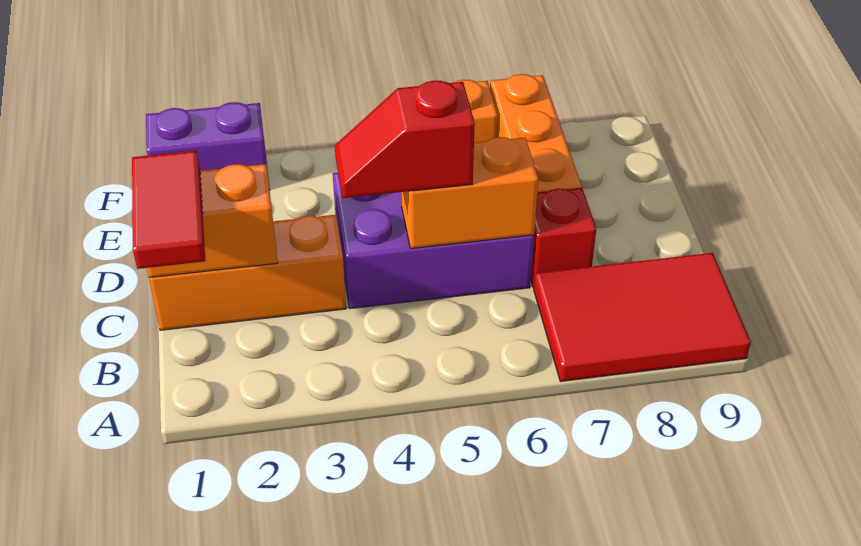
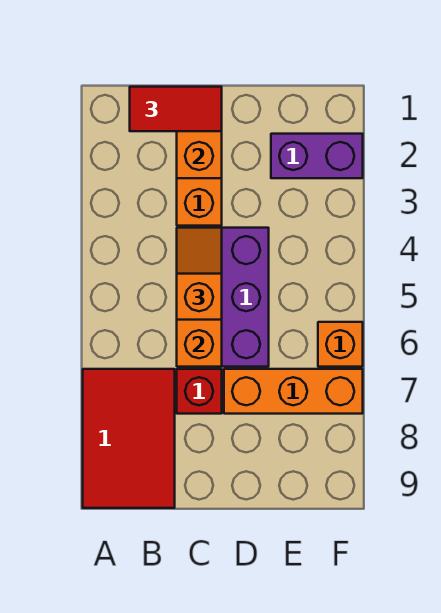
red slope C4:C5 level 3 top 5 -> orange slope C4:C5 level 3 top 5
purple brick F1:F2 level 1 -> purple brick E2:F2 level 1

